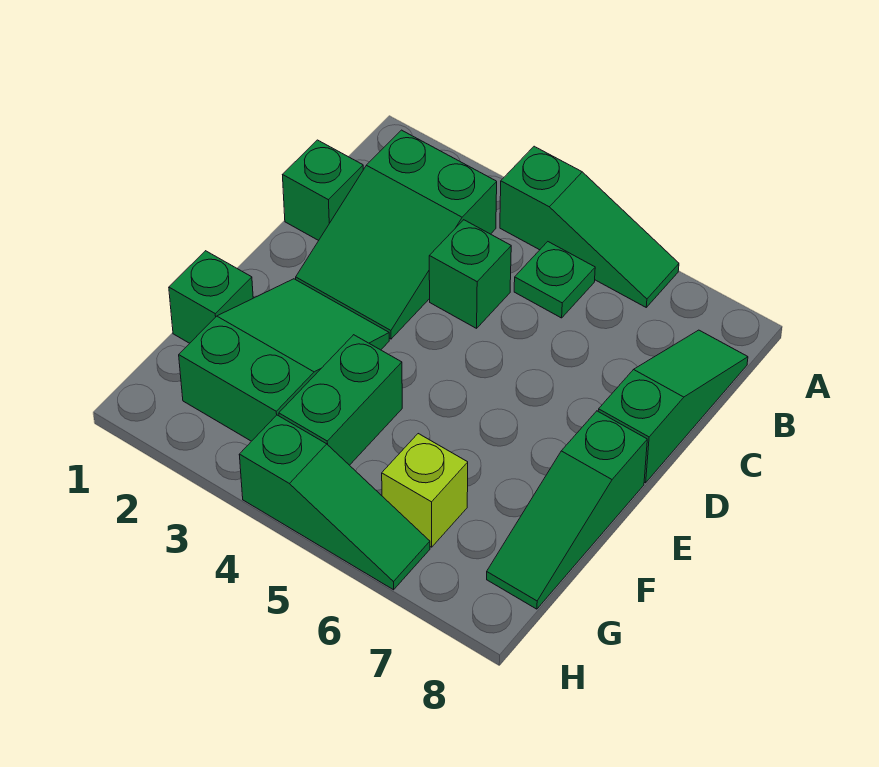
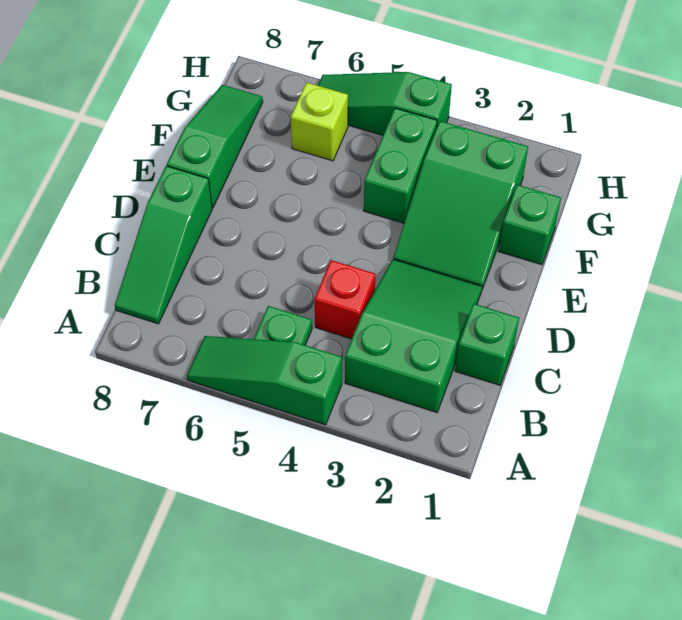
green brick C4 level 1 -> red brick C4 level 1

